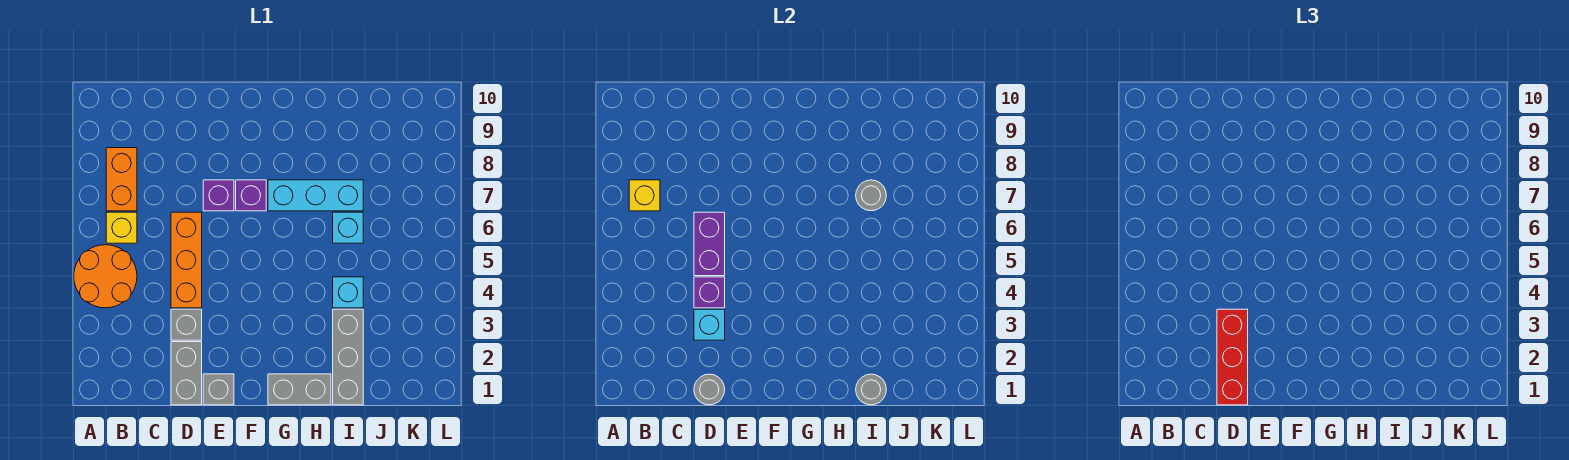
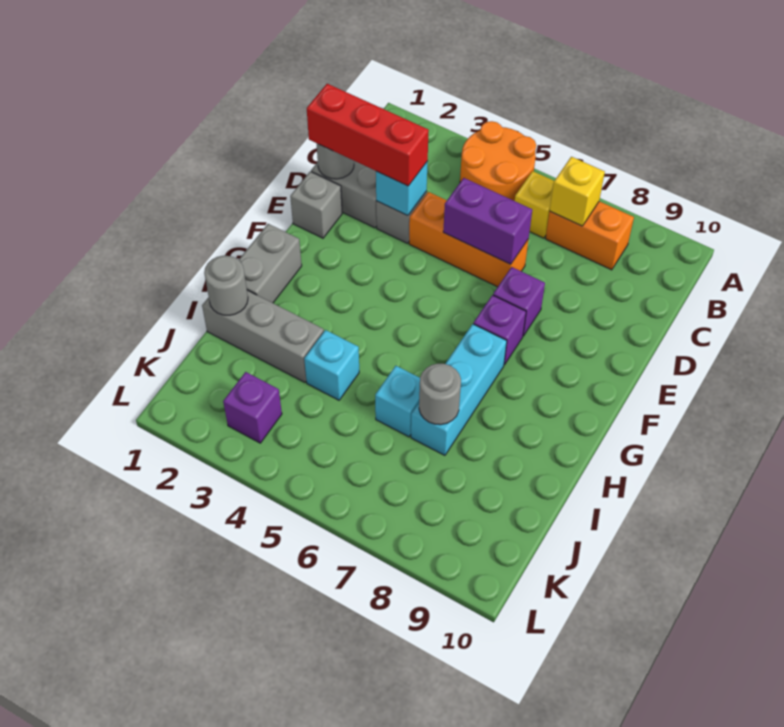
purple brick D4 level 2 -> purple brick K3 level 1

